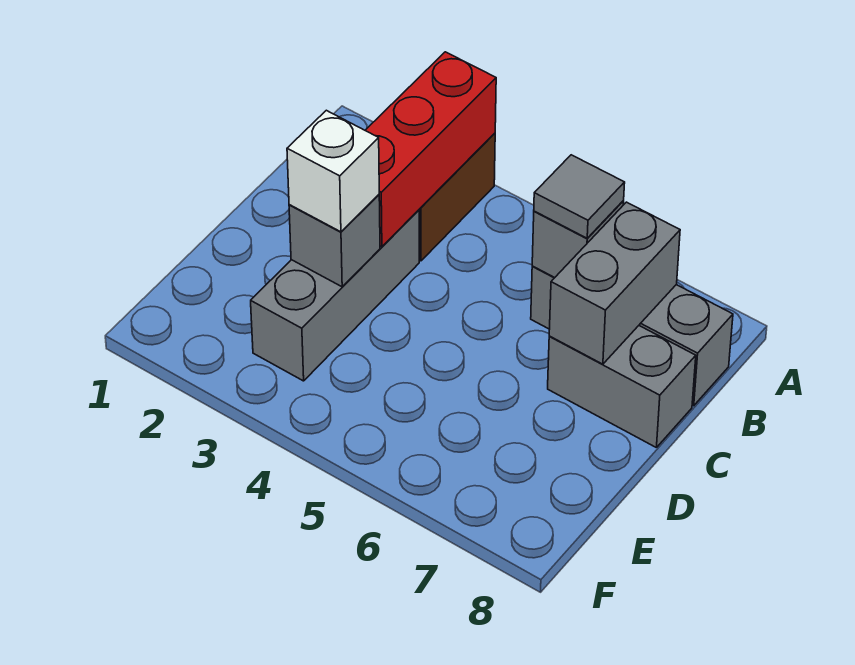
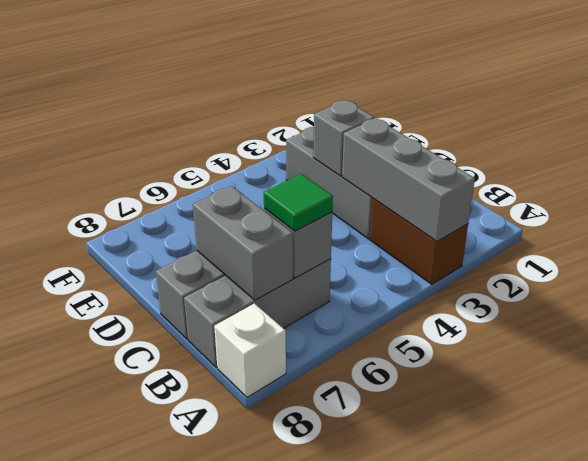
red brick A3:C3 level 2 -> grey brick A3:C3 level 2
grey tile B6 level 3 -> green tile B6 level 3
white brick D3 level 3 -> white brick A8 level 1

